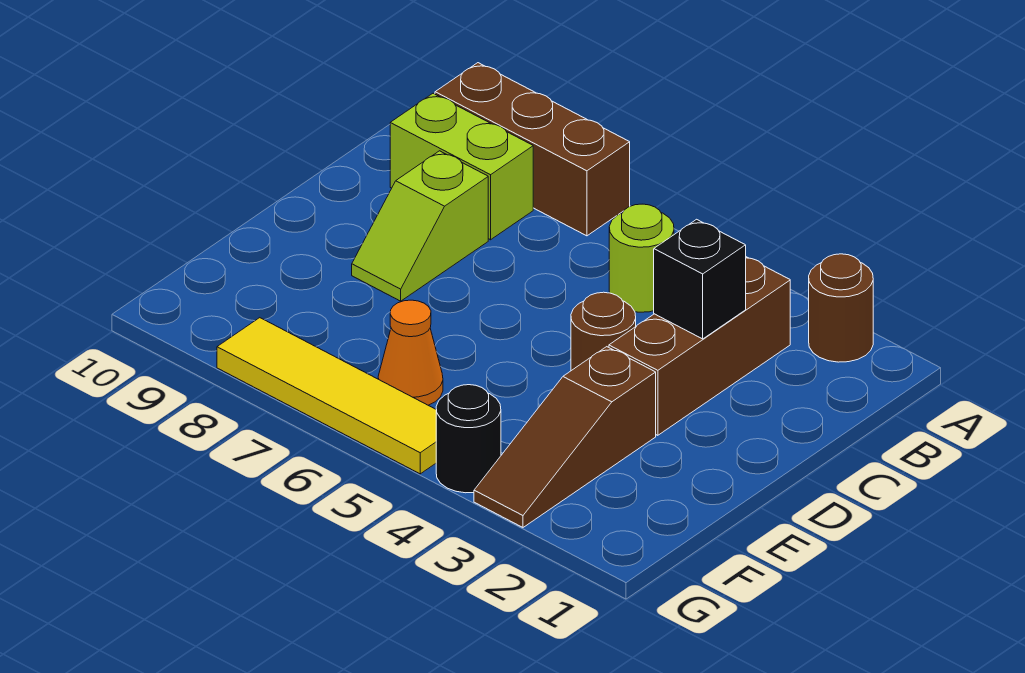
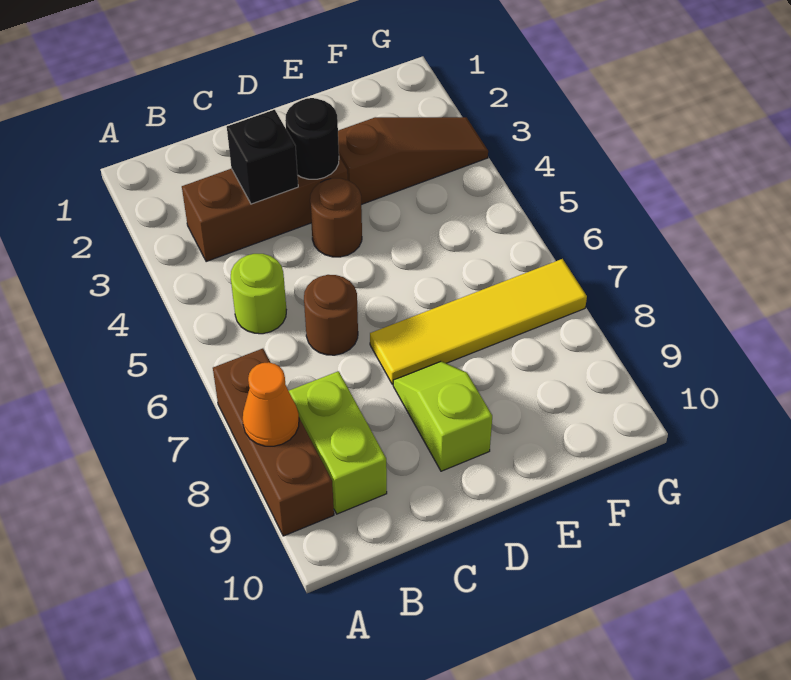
brown round brick A2 level 1 -> brown round brick C6 level 1
lime slope C8:D8 level 1 top C -> lime slope D8:D9 level 1 top 9
orange cone F6 level 1 -> orange cone A8 level 2
black round brick G4 level 1 -> black round brick D3 level 2
yellow tile G5:G8 level 1 -> yellow tile D7:G7 level 1

